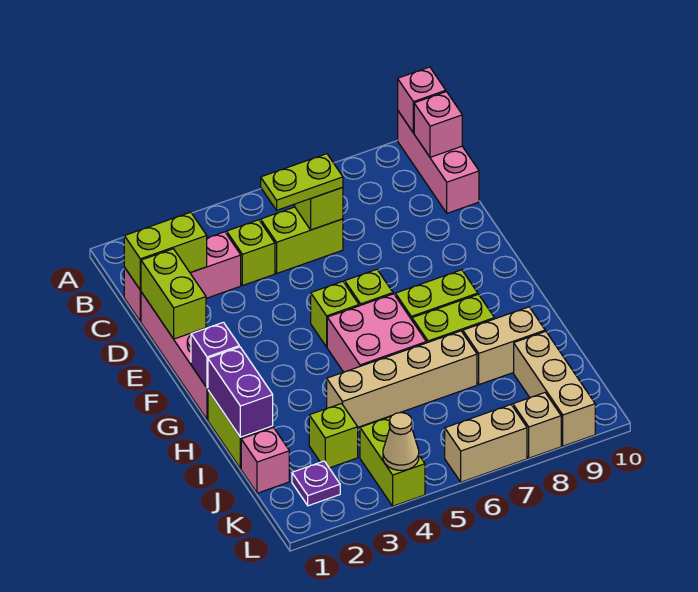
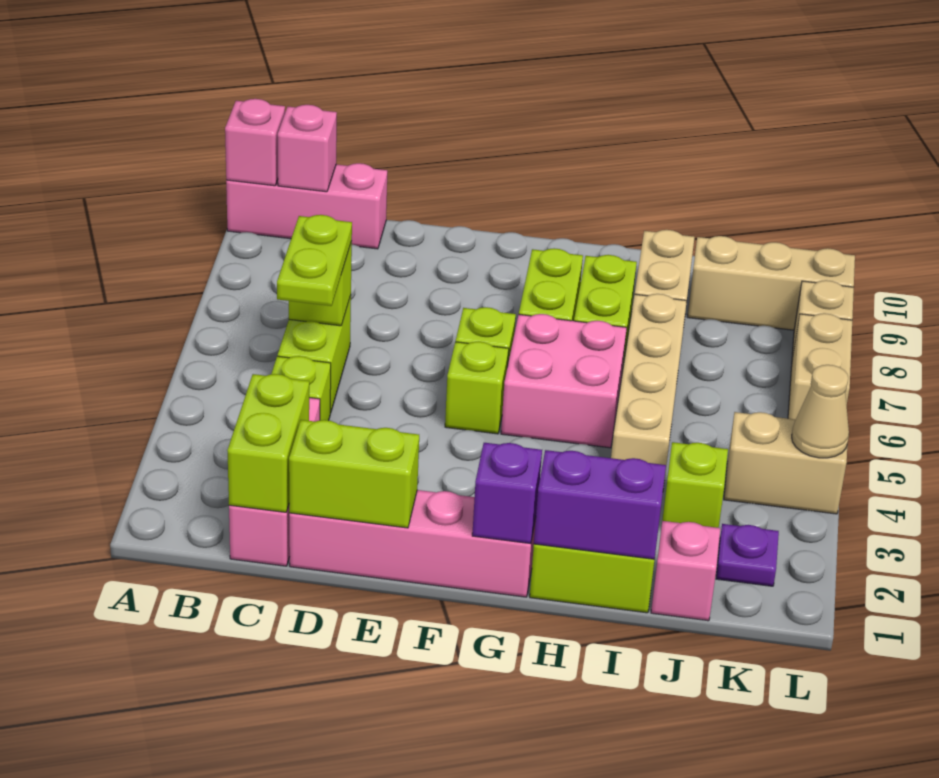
lime brick K4:L4 level 1 -> tan brick K4:L4 level 1

